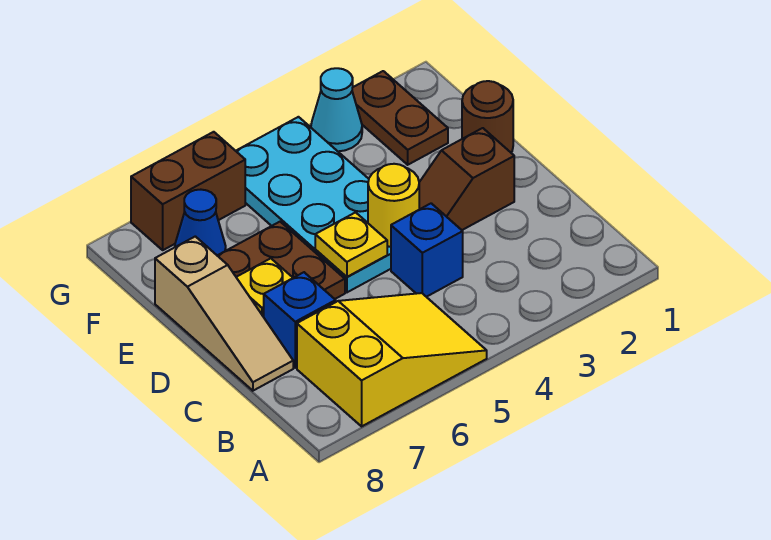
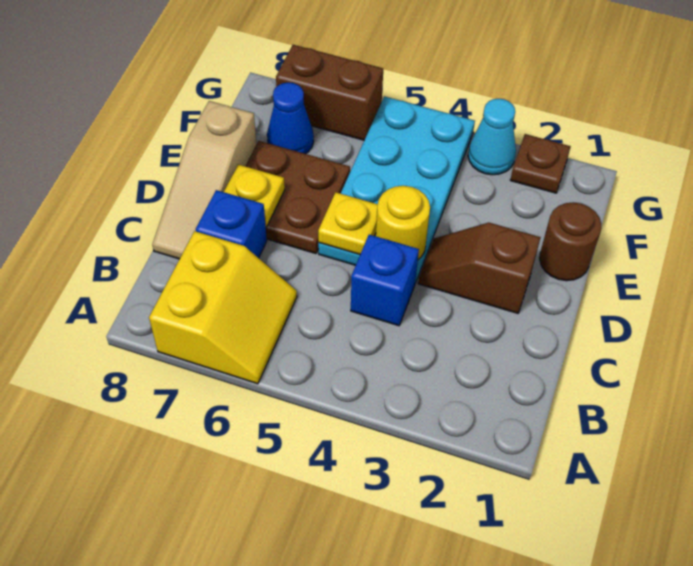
yellow slope A5:B7 level 1 top 7 -> yellow slope A6:B7 level 1 top 7
brown plate F2:G2 level 1 -> brown plate G2 level 1

